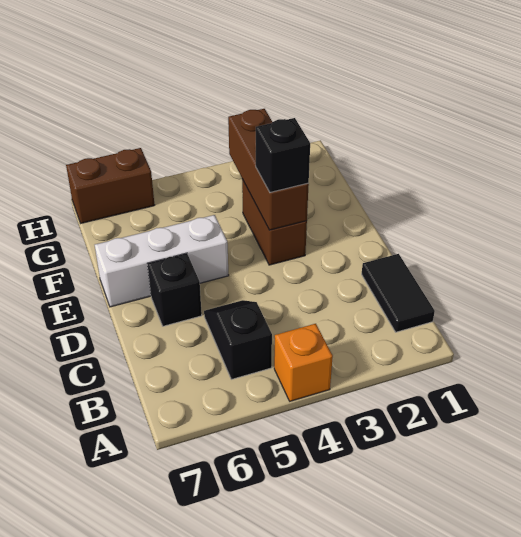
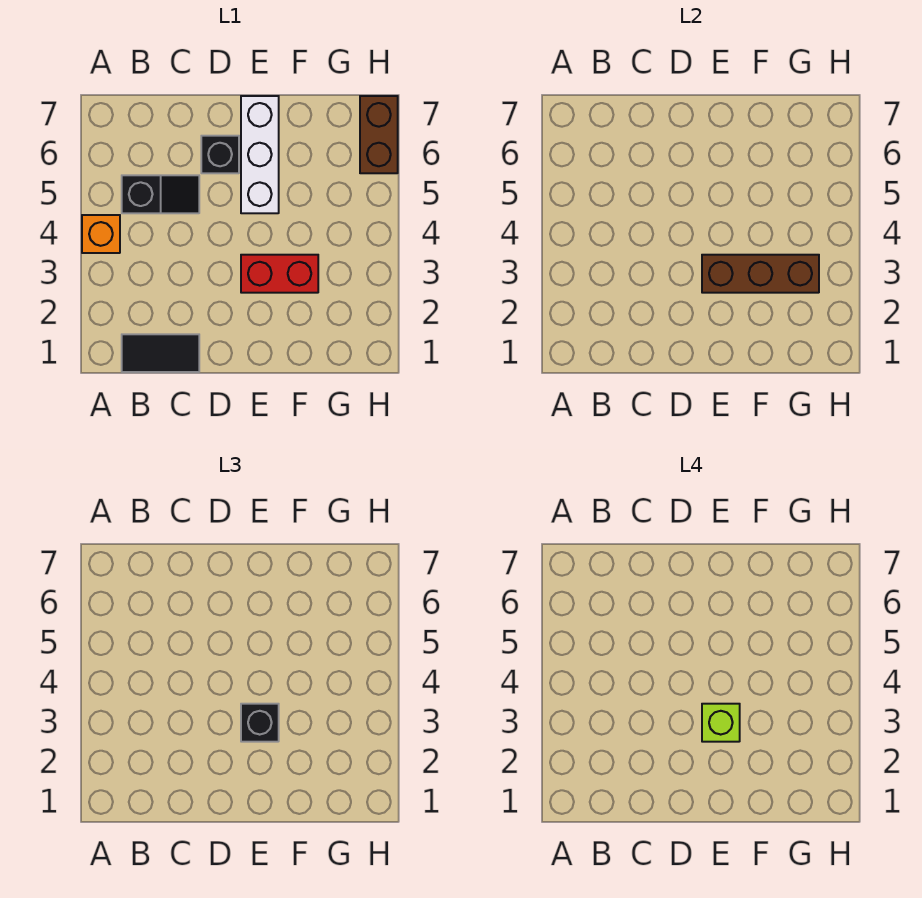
brown brick E3:F3 level 1 -> red brick E3:F3 level 1
none -> lime brick E3 level 4

